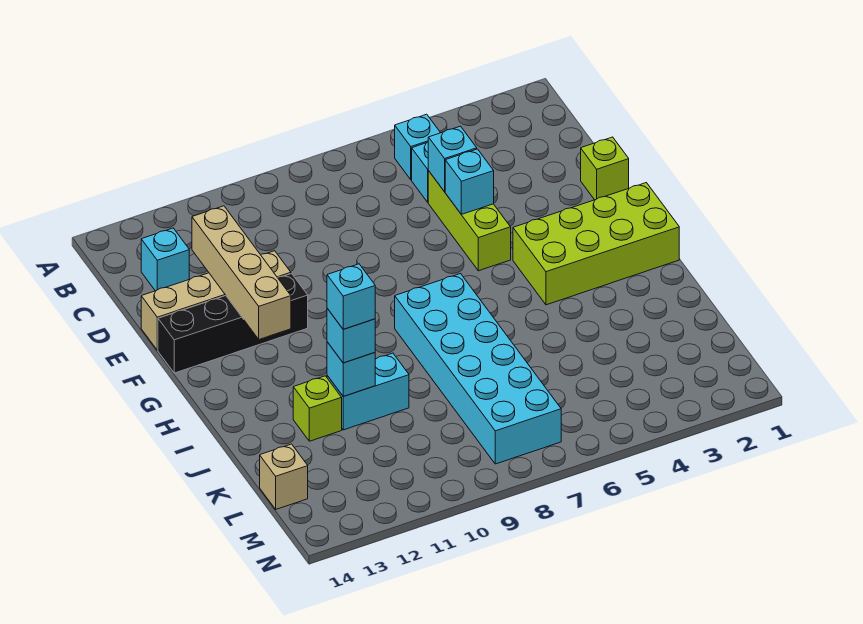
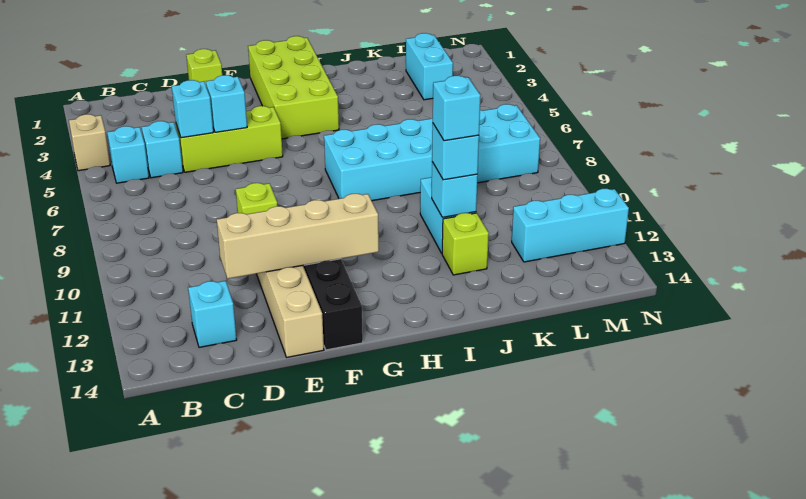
none -> lime brick E9 level 1
none -> cyan brick L2:L3 level 1
none -> cyan brick L12:N12 level 1
tan brick L14 level 1 -> tan brick A4 level 1

